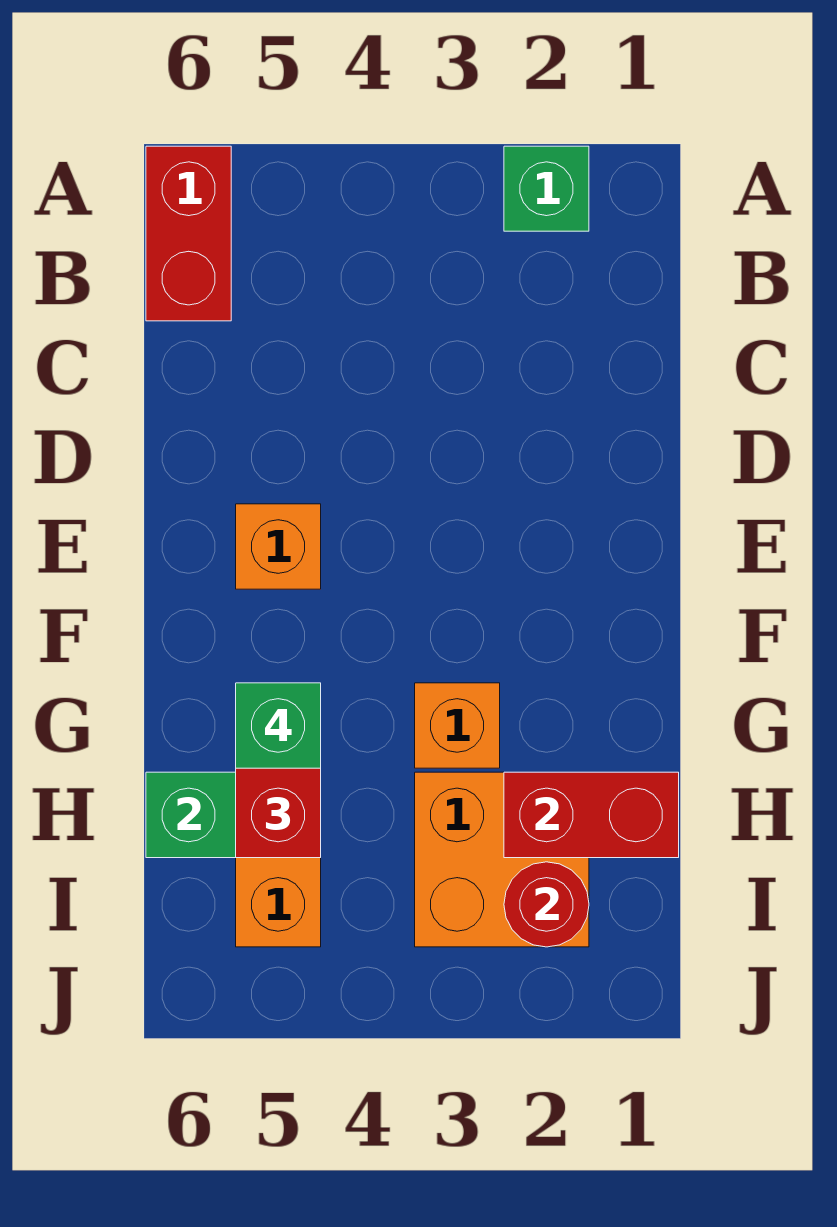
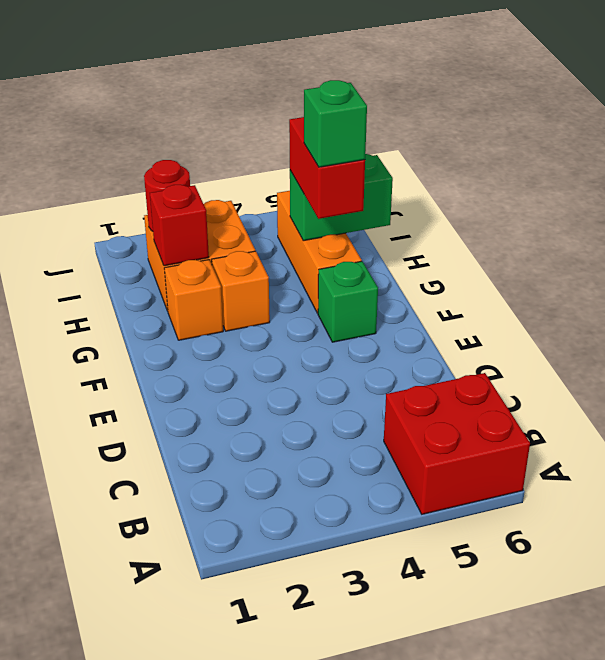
green brick A2 level 1 -> green brick F5 level 1
red brick A6:B6 level 1 -> red brick A5:B6 level 1
orange brick E5 level 1 -> orange brick G2 level 1
red brick H1:H2 level 2 -> red brick H2 level 2

